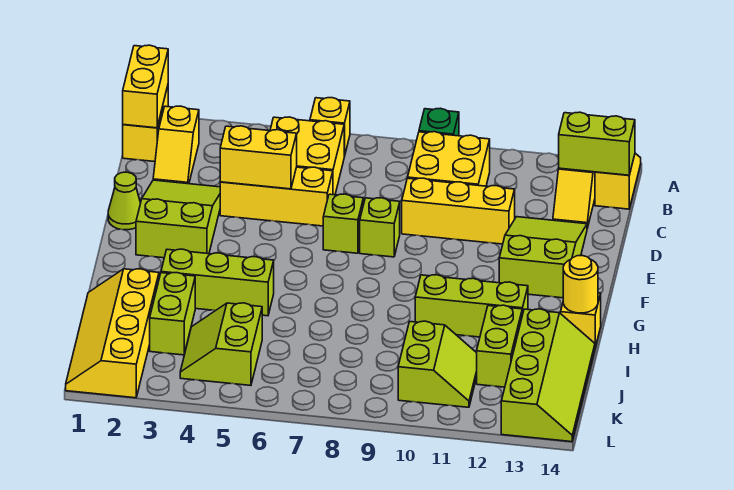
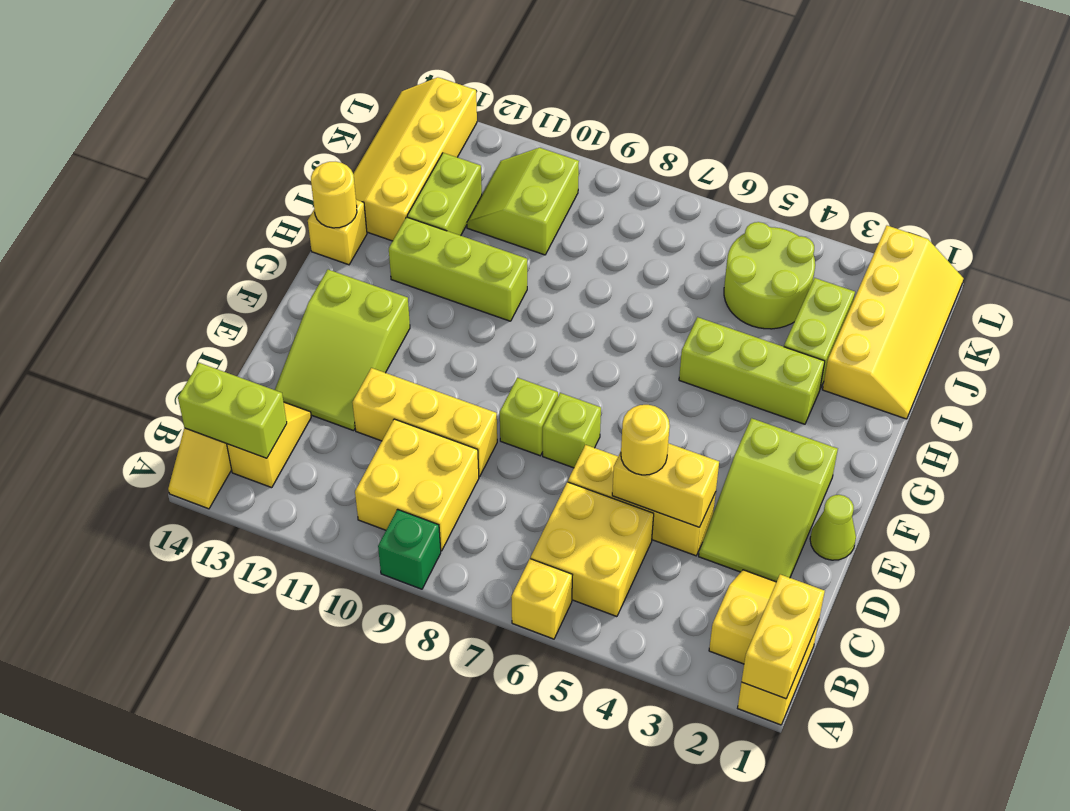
none -> yellow round brick D5 level 3
lime slope I13:L14 level 1 top 13 -> yellow slope I13:L14 level 1 top 13
lime slope J4:K5 level 1 top 5 -> lime round brick J4:K5 level 1

